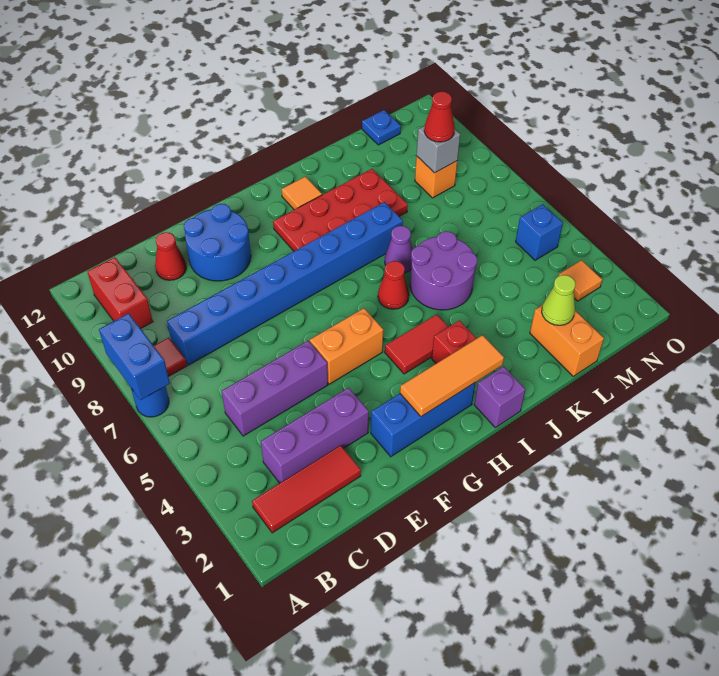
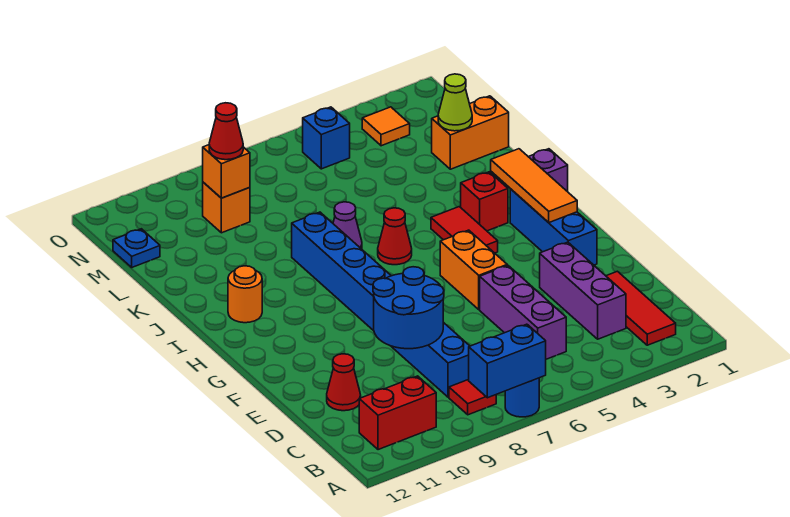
blue round brick E10:F11 level 1 -> blue round brick D8:E9 level 2
red plate H9:K10 level 1 -> none
orange tile I11 level 1 -> orange round brick I11 level 1
purple round brick J5:K6 level 1 -> none
grey brick M9 level 2 -> orange brick M9 level 2

